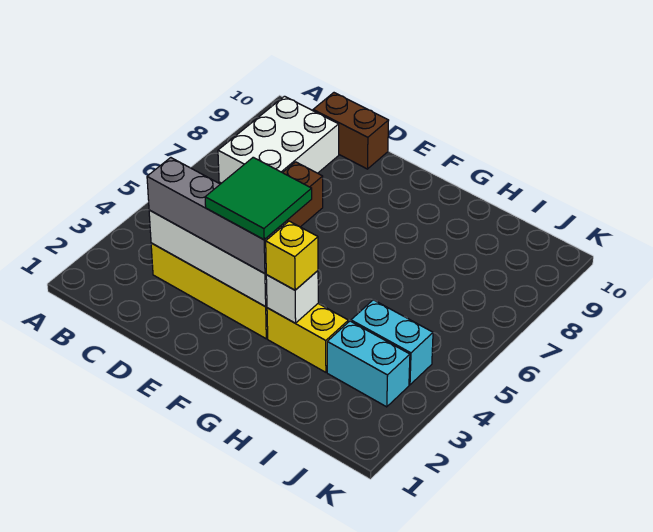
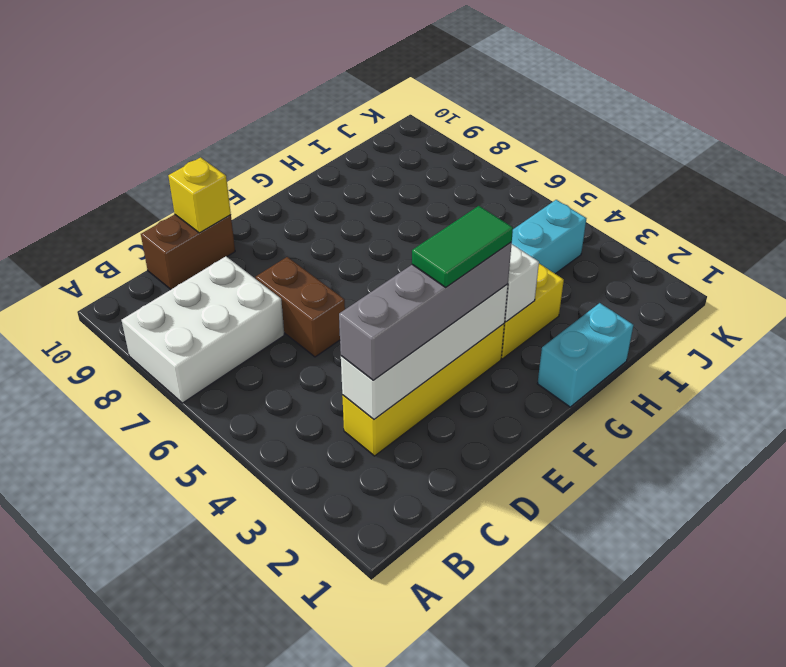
white brick B7:C9 level 1 -> white brick A7:C8 level 1
green tile E3:F4 level 4 -> green tile E3:F3 level 4
yellow brick G3 level 3 -> yellow brick D10 level 2
cyan brick I3:J3 level 1 -> cyan brick G1:H1 level 1

